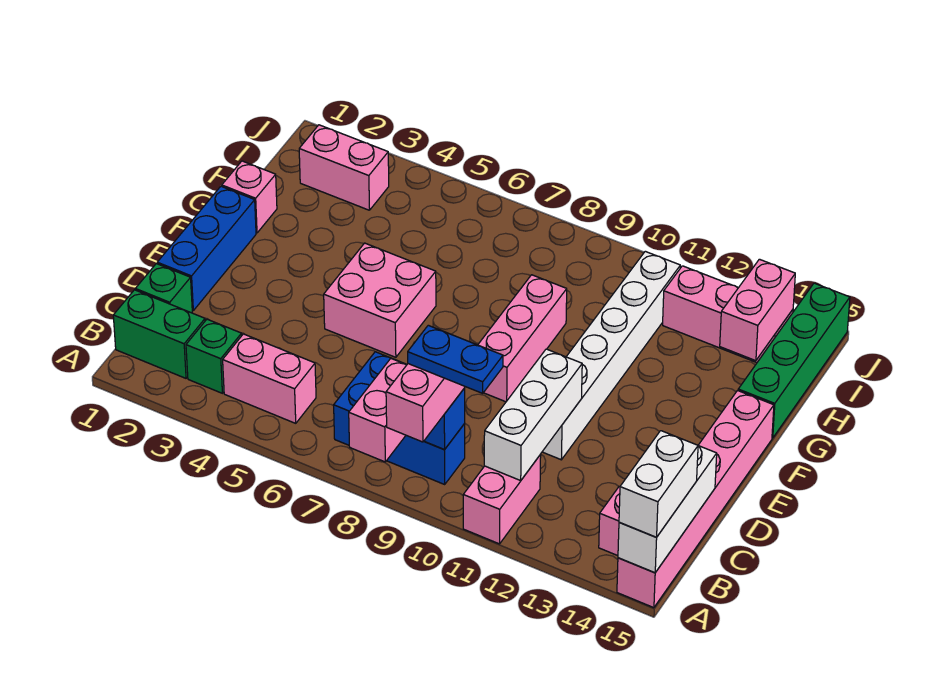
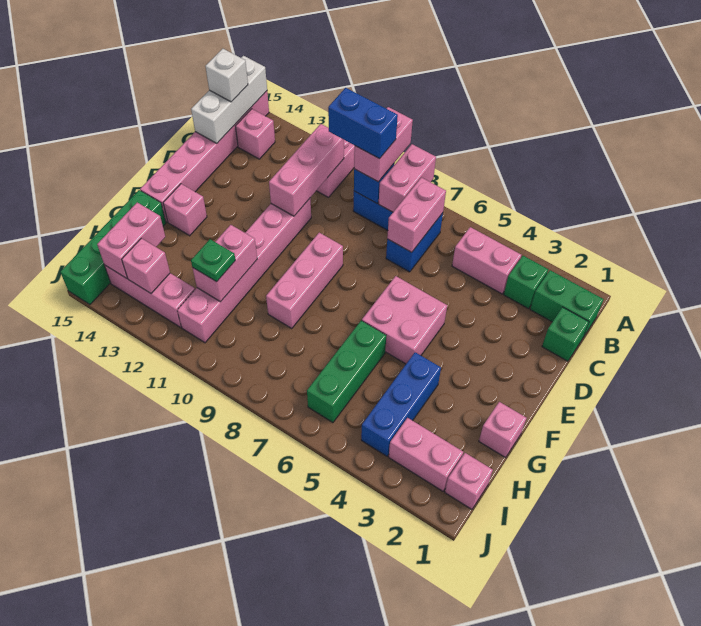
white brick A15:B15 level 3 -> white brick B15 level 3
none -> pink brick B7:C7 level 2
blue plate B9:B10 level 4 -> blue brick B9:B10 level 4
white brick B11:D11 level 2 -> pink brick B11:D11 level 2
blue brick D1:F1 level 1 -> blue brick G4:I4 level 1
white brick D11:I11 level 1 -> pink brick D11:I11 level 1
none -> pink brick F14 level 1
none -> green brick G6:I6 level 1
none -> pink brick G11:H11 level 2
none -> green plate H11 level 3
none -> pink brick I1 level 1
none -> pink brick I13 level 2

